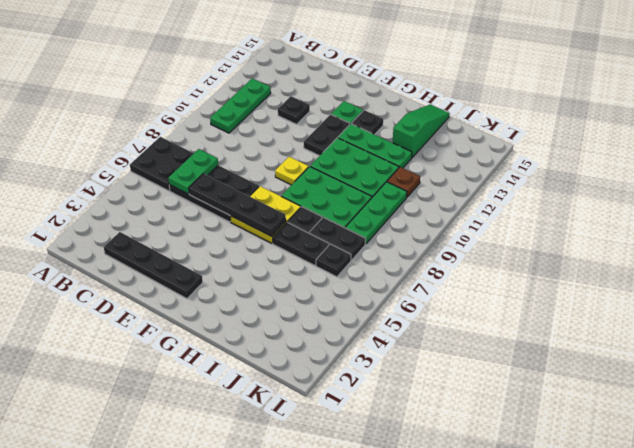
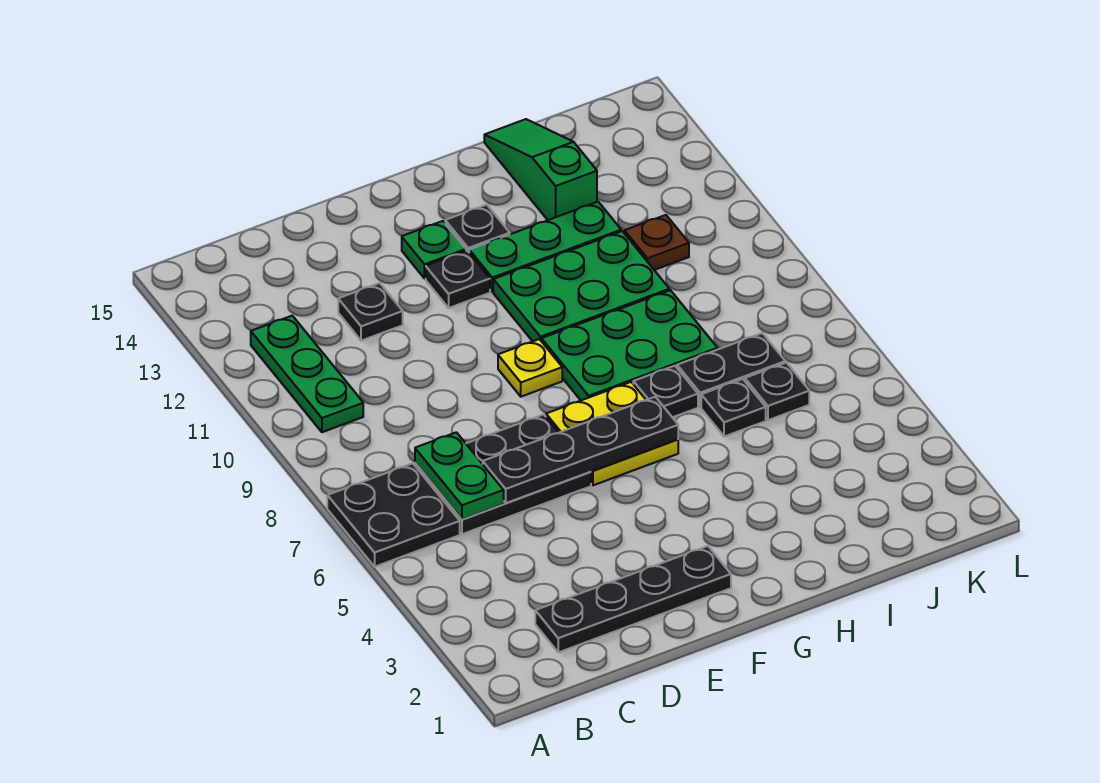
black plate F11:F12 level 1 -> black plate F12 level 1
black plate H6:I6 level 1 -> black plate I6 level 1
green plate J8:J10 level 1 -> none

